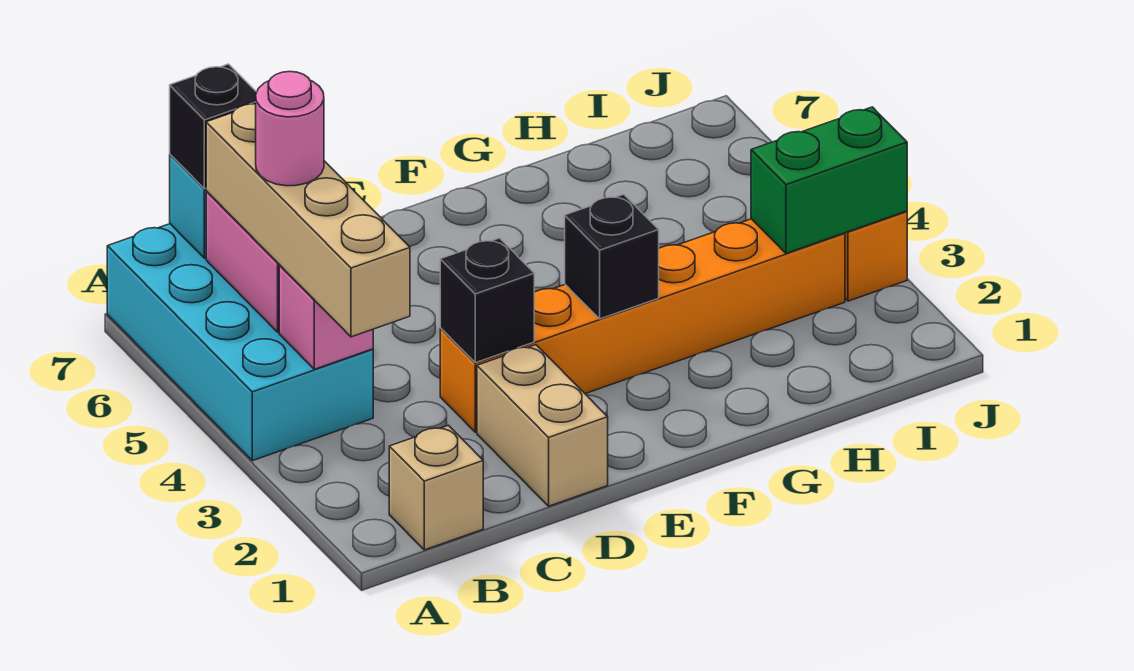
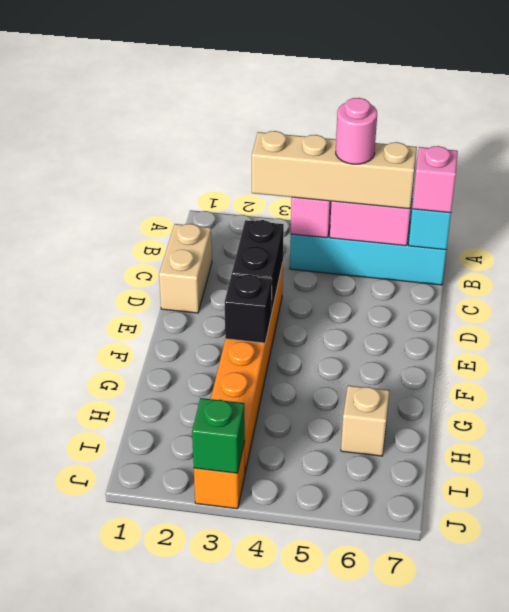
tan brick B1 level 1 -> tan brick H6 level 1
black brick B7 level 3 -> pink brick B7 level 3
tan brick D1:D2 level 1 -> tan brick C1:D1 level 1
black brick D3 level 2 -> black brick D3:E3 level 2
green brick I3:J3 level 2 -> green brick J3 level 2

